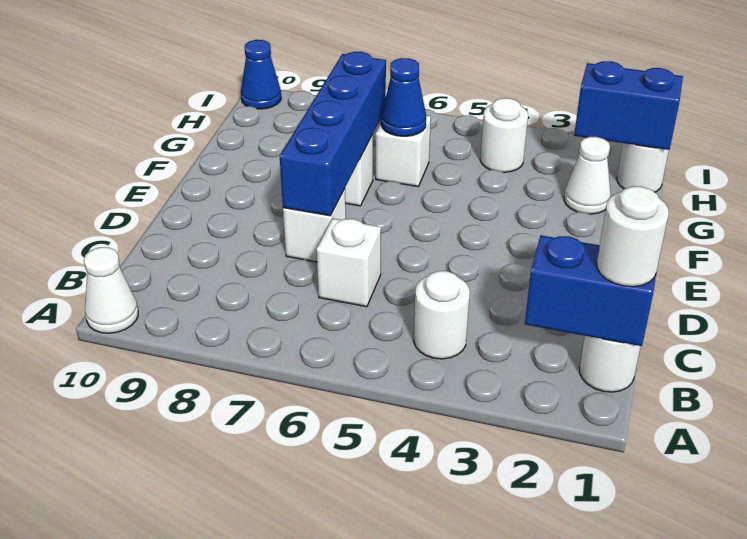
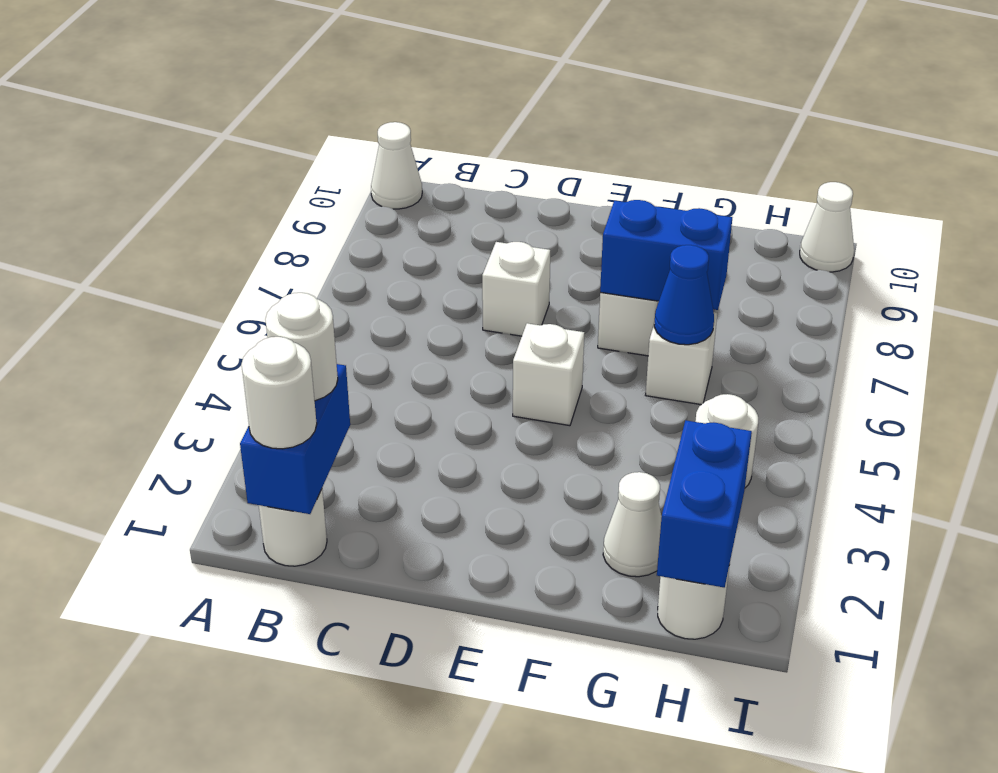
white round brick B4 level 1 -> white round brick B2 level 3
white brick C6 level 1 -> white brick E5 level 1
blue brick D7:G7 level 2 -> blue brick F7:G7 level 2
blue cone I10 level 1 -> white cone I10 level 1

